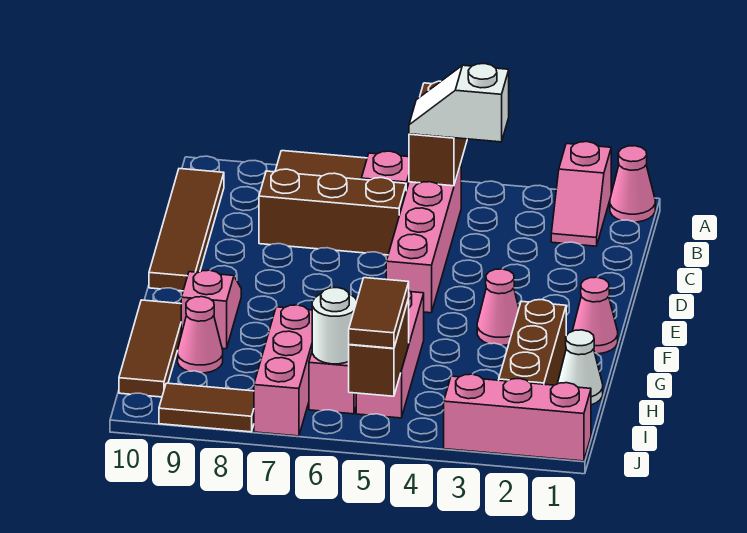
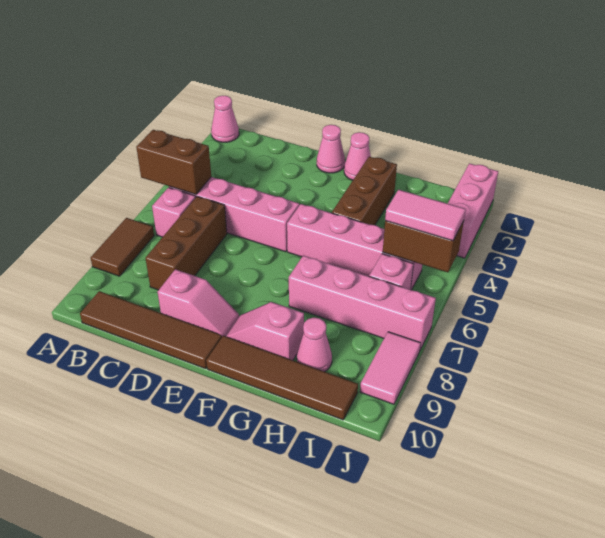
pink slope A2:B2 level 1 top A -> pink slope D9:E9 level 1 top D
white slope B4:B5 level 3 top 4 -> none
pink cone F3 level 1 -> pink cone E1 level 1
brown brick G2:I2 level 1 -> brown brick G2:G4 level 1
pink brick G5:I5 level 1 -> pink brick F5:I5 level 1
brown tile G10:I10 level 1 -> brown tile F10:I10 level 1
white cone H1 level 1 -> none
pink brick H7:J7 level 1 -> pink brick G7:J7 level 1
brown tile I5:J5 level 3 -> pink tile I5:J5 level 3
white round brick I6 level 2 -> none
brown tile J8:J9 level 1 -> pink tile J8:J9 level 1

